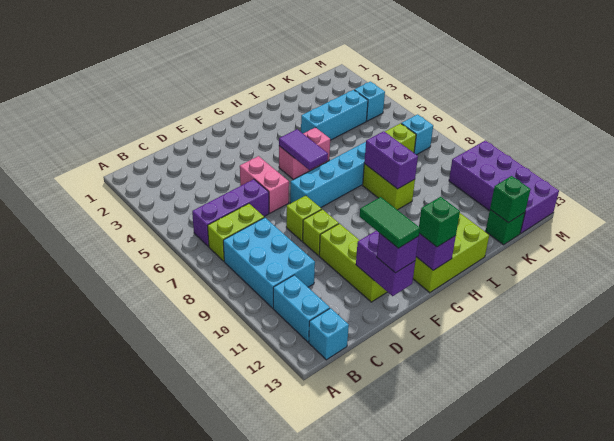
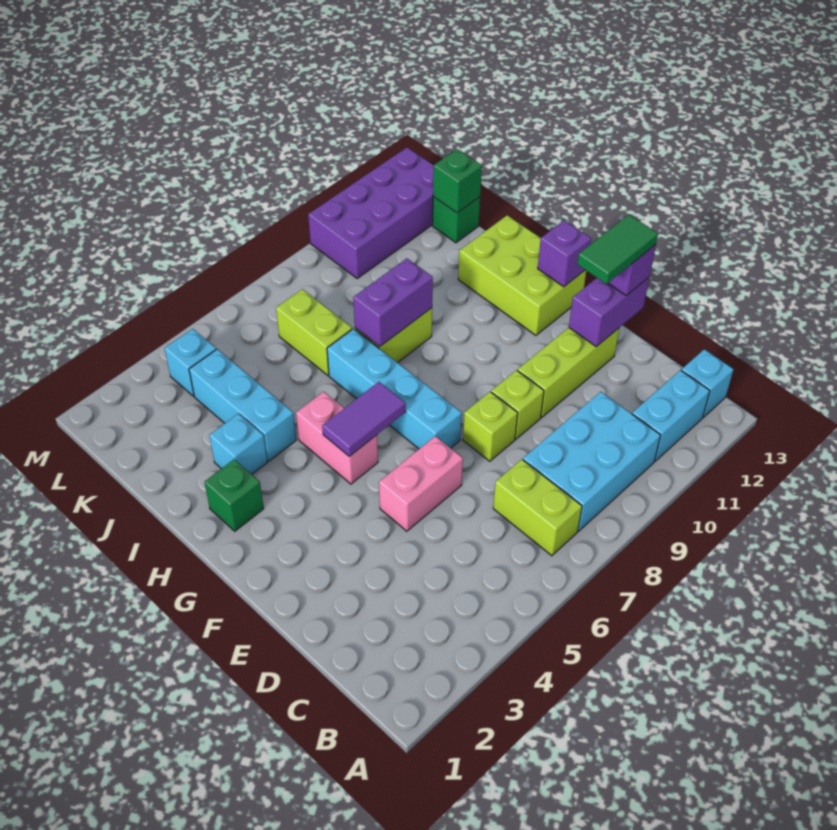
purple brick B6:D6 level 1 -> none
green brick G13 level 3 -> green brick H2 level 1
cyan brick L7 level 1 -> cyan brick I3 level 1

